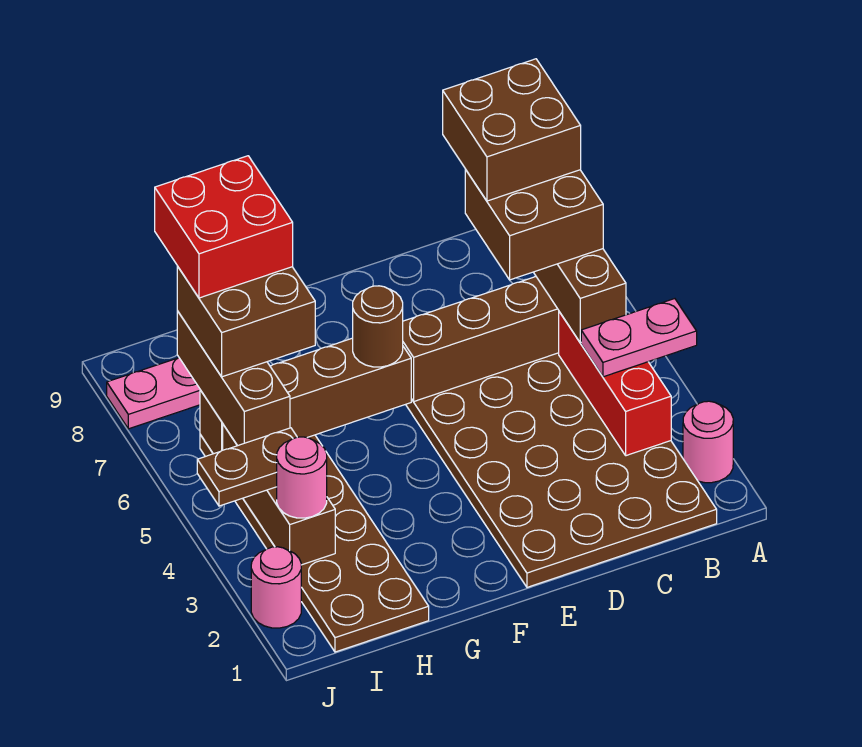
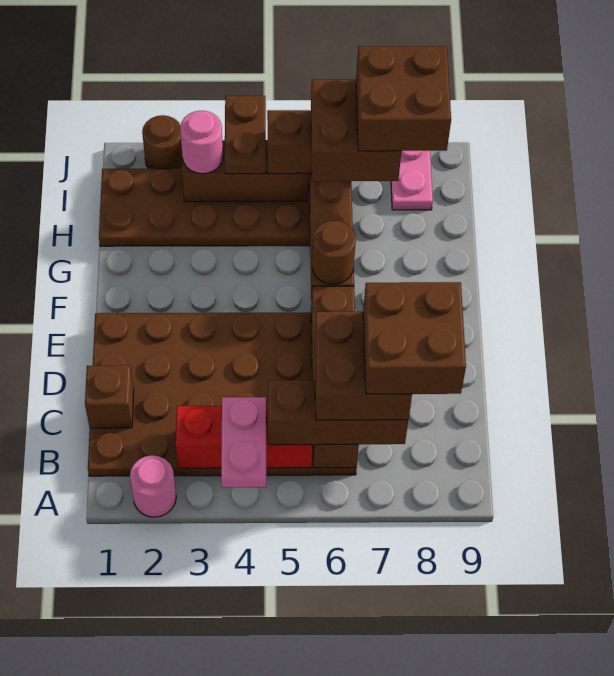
none -> brown brick C1 level 2
red brick H7:I8 level 5 -> brown brick H7:I8 level 5
pink round brick J2 level 1 -> brown round brick J2 level 1

